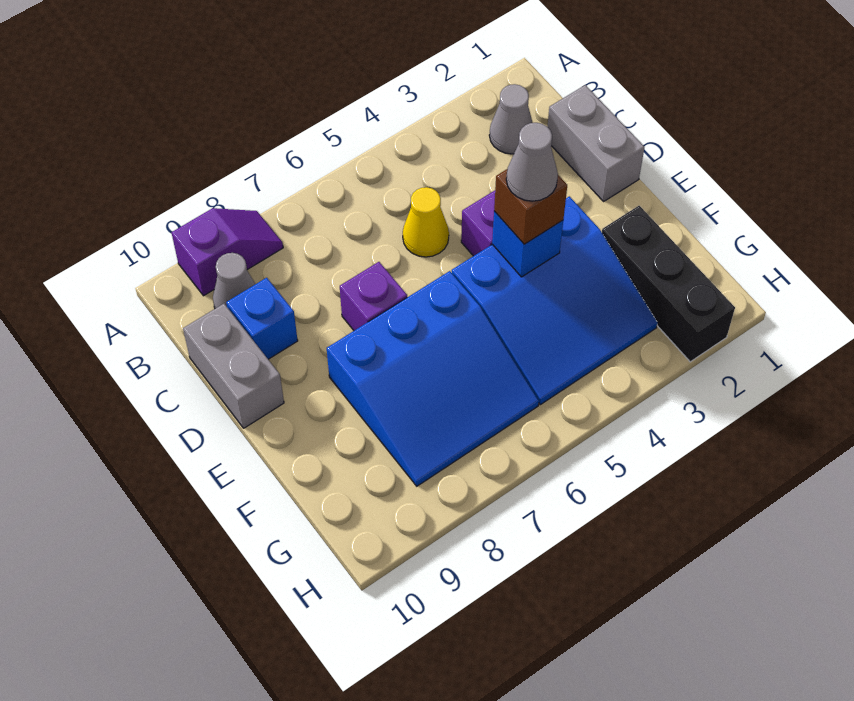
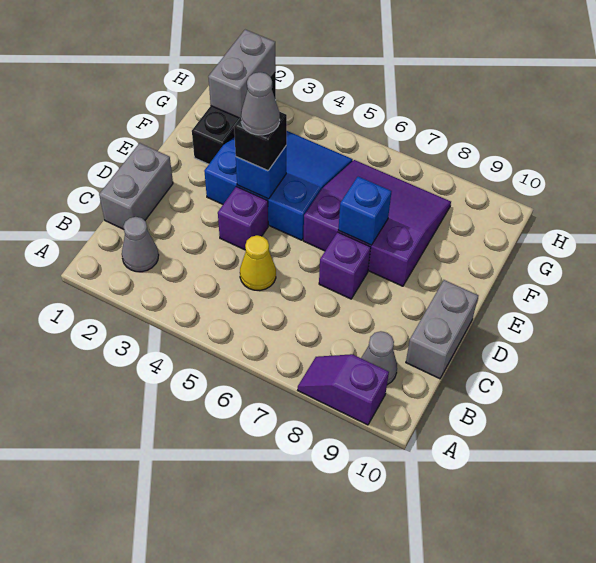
blue brick C9 level 1 -> blue brick E7 level 2
brown brick E4 level 3 -> black brick E4 level 3
blue slope E6:G8 level 1 top E -> purple slope E6:G8 level 1 top E
none -> grey brick G2:H2 level 2

